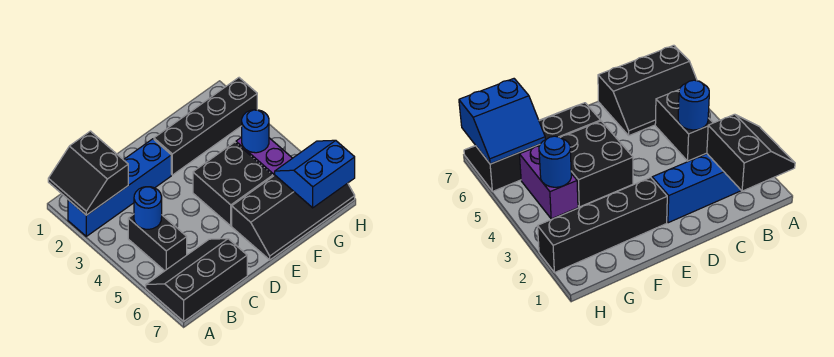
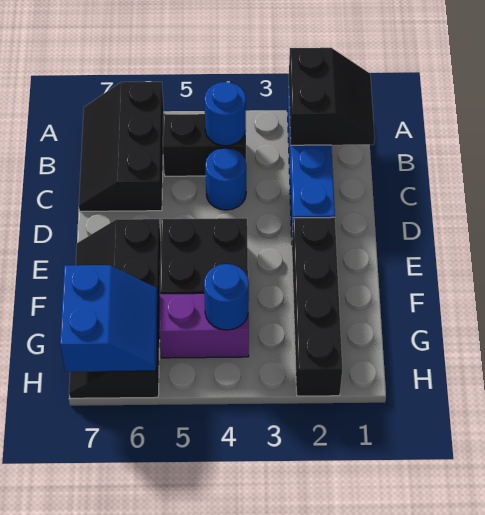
black slope A1:B2 level 2 top B -> black slope A1:B2 level 2 top 2
black slope A6:C7 level 1 top 7 -> black slope A6:C7 level 1 top 6
none -> blue round brick C4 level 1

